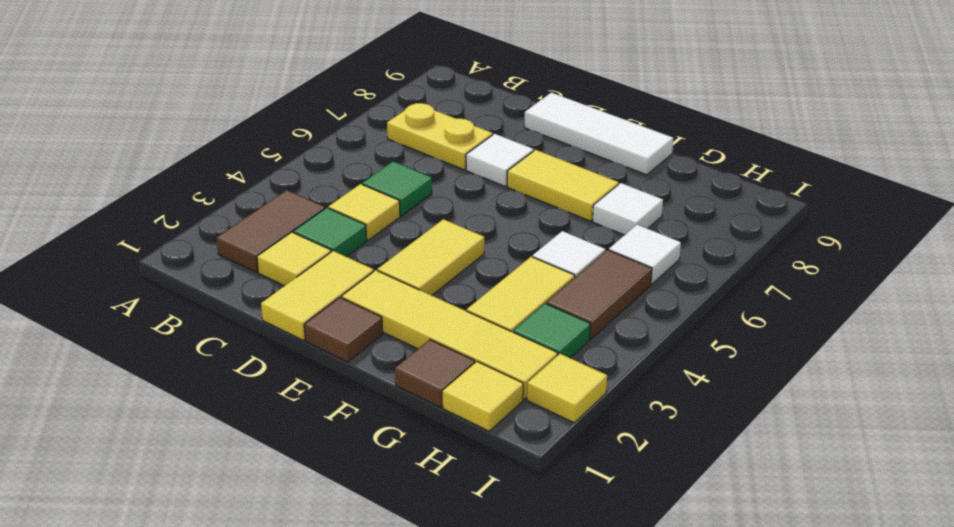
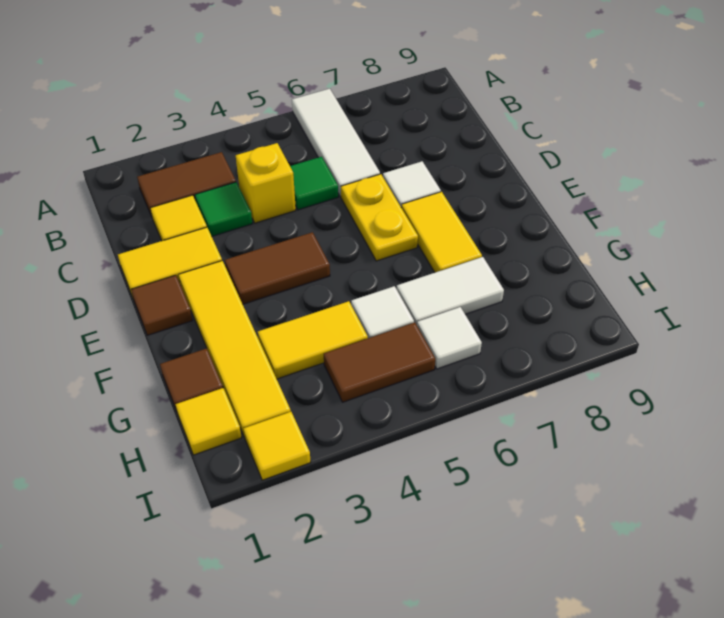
yellow plate B7:C7 level 1 -> yellow plate D6:E6 level 1
yellow tile C4 level 1 -> yellow brick C4 level 1
white tile D9:F9 level 1 -> white tile A6:C6 level 1
yellow tile E3:E4 level 1 -> brown tile E3:E4 level 1
white tile G7 level 1 -> white tile G6:G7 level 1
green tile H3 level 1 -> none

